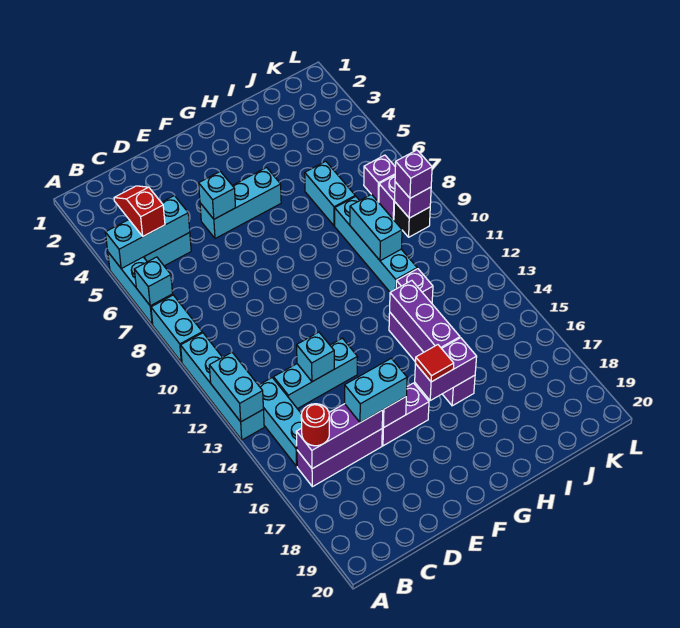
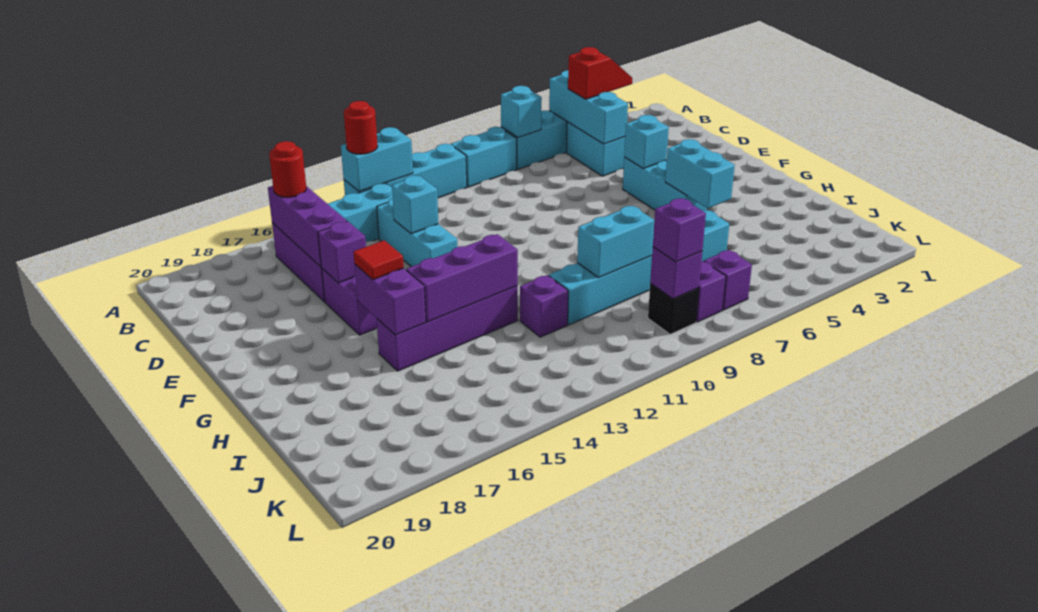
none -> red round brick A13 level 3
cyan brick D16:E16 level 3 -> cyan brick G5:H5 level 2

